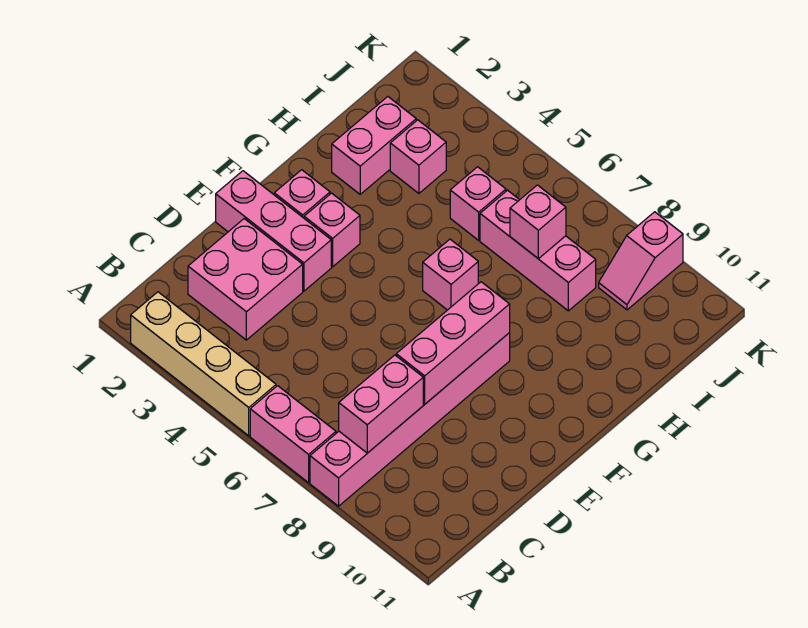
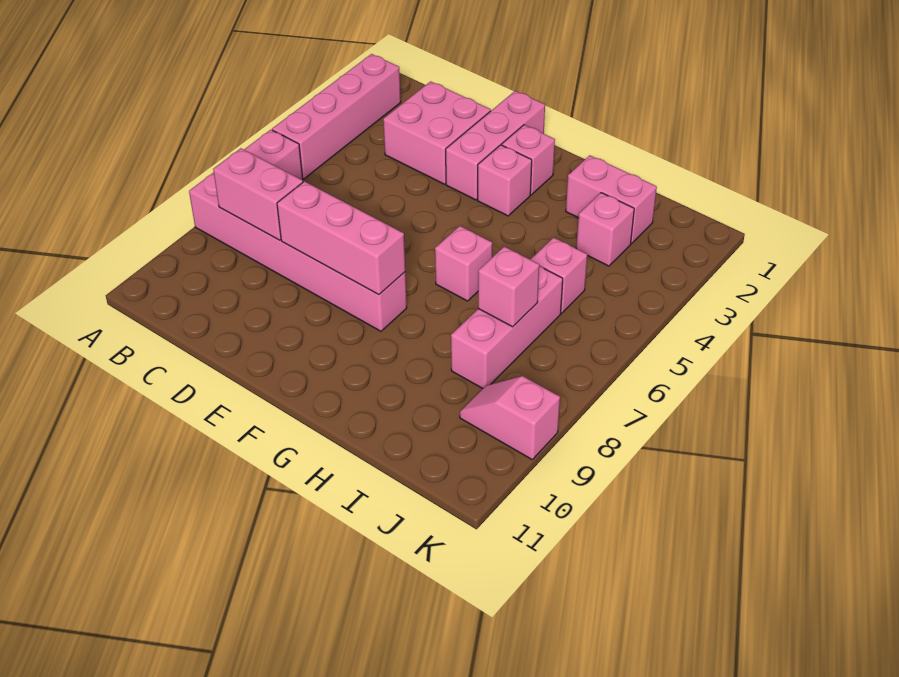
tan brick A2:A5 level 1 -> pink brick A2:A5 level 1

